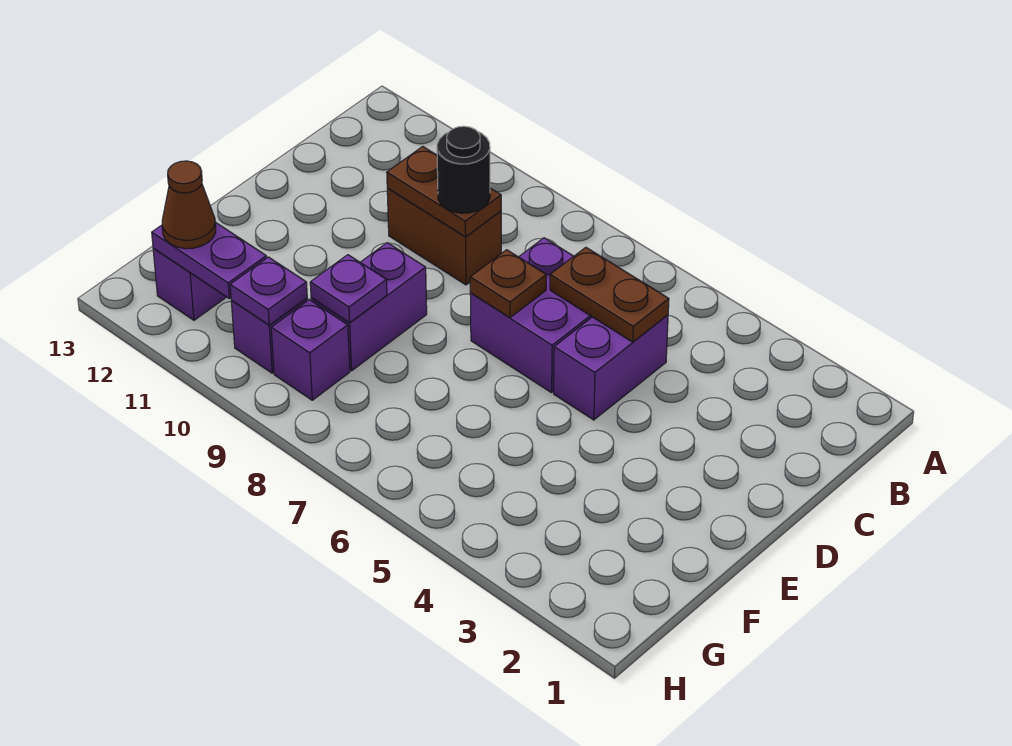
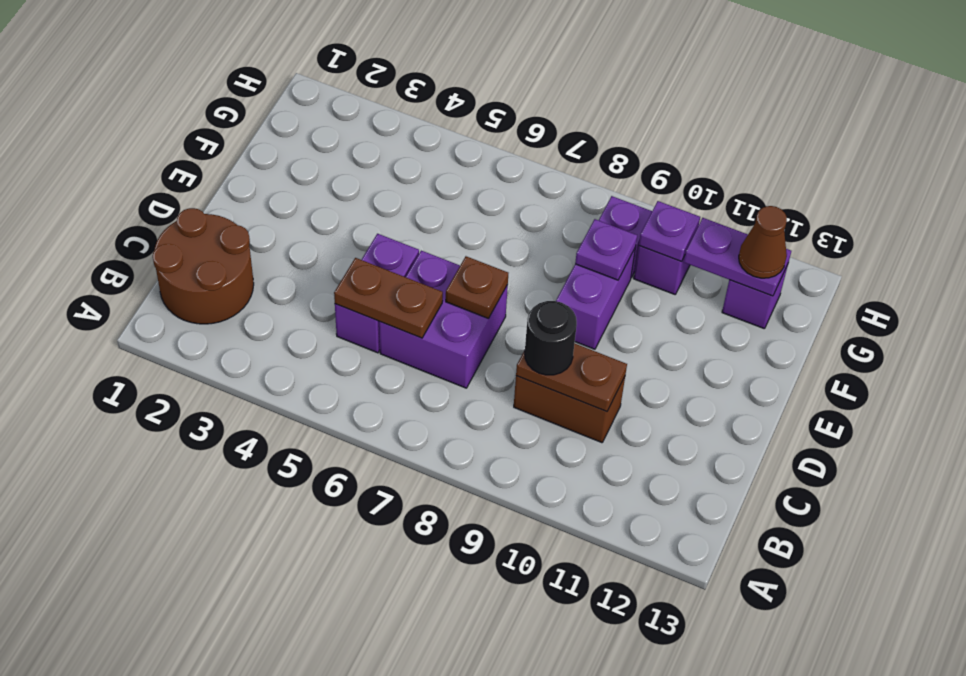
none -> brown round brick B1:C2 level 1

